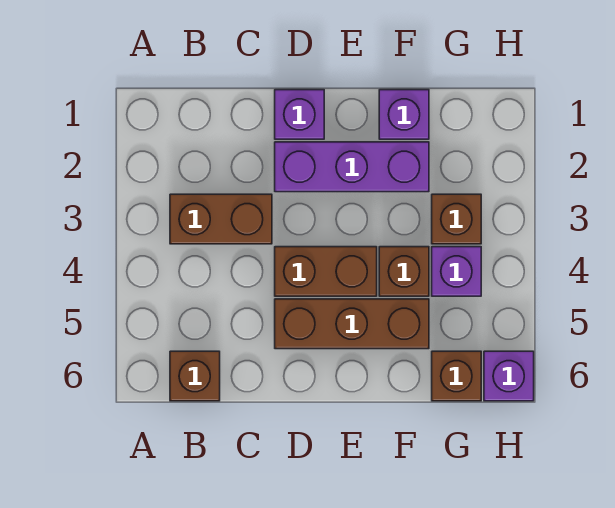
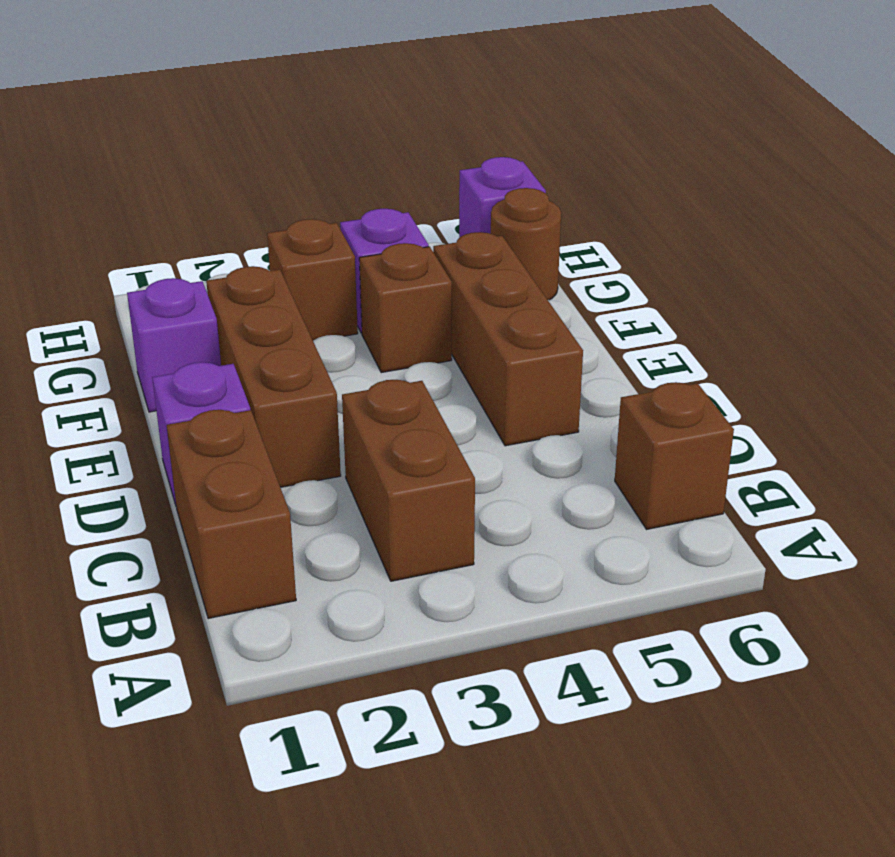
purple brick D2:F2 level 1 -> brown brick D2:F2 level 1
brown brick D4:E4 level 1 -> brown brick B1:C1 level 1
brown brick G6 level 1 -> brown round brick G6 level 1

